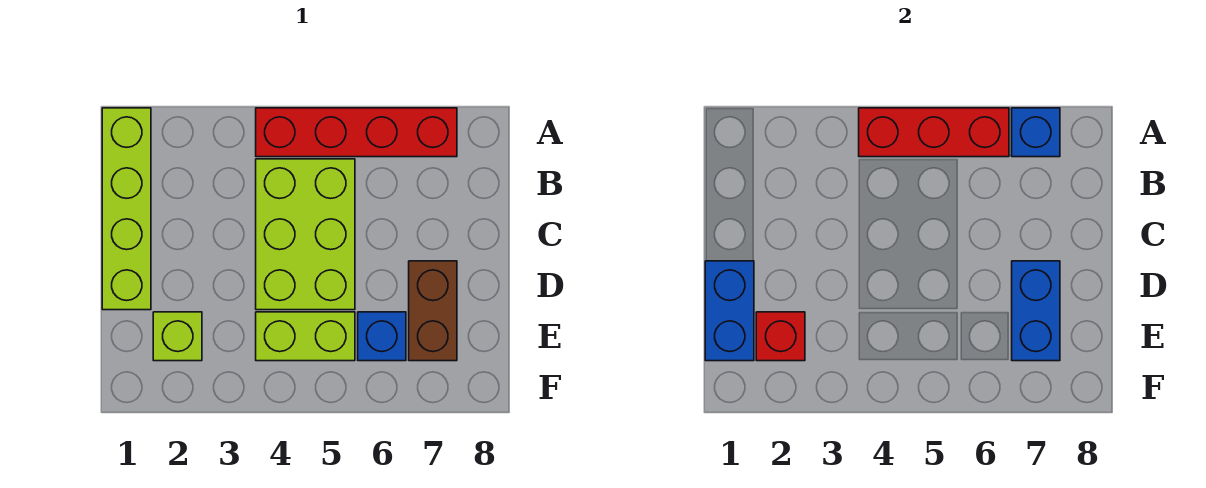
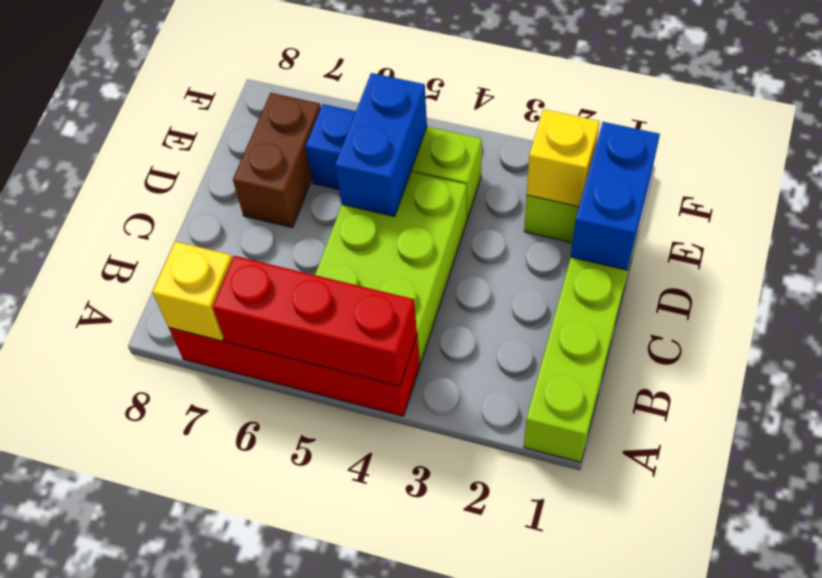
blue brick A7 level 2 -> yellow brick A7 level 2
blue brick D7:E7 level 2 -> blue brick D5:E5 level 2
red brick E2 level 2 -> yellow brick E2 level 2

